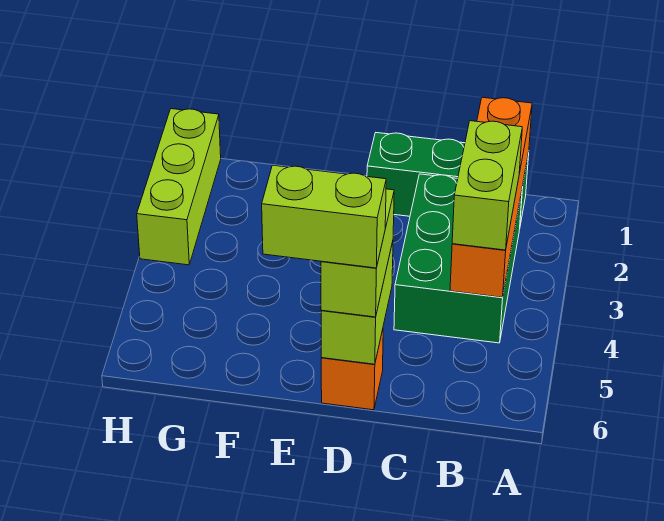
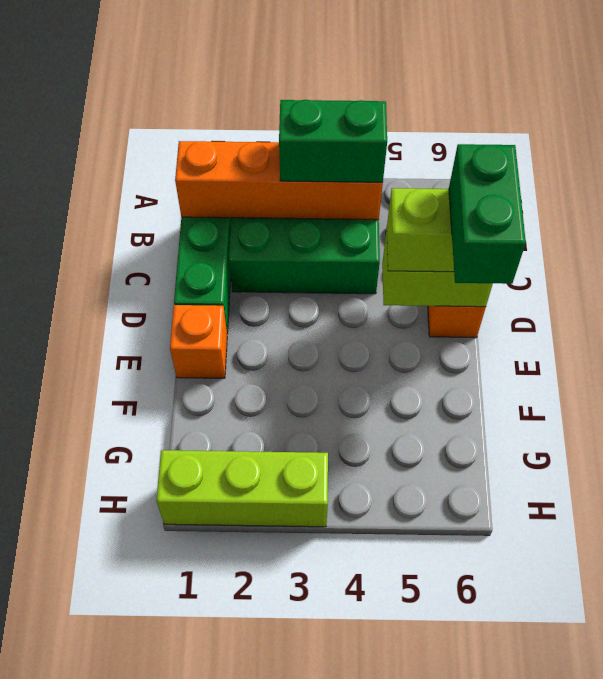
lime brick B3:B4 level 3 -> green brick B3:B4 level 3
lime brick D6:E6 level 4 -> green brick D6:E6 level 4
none -> orange brick E1 level 1

